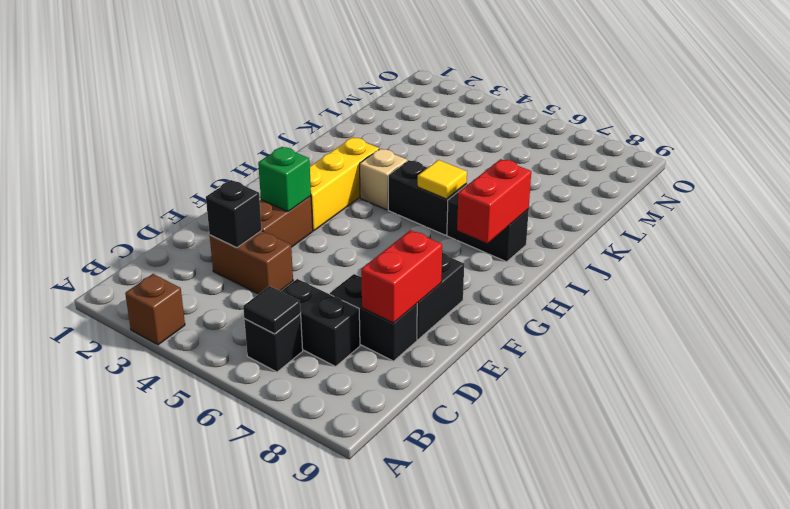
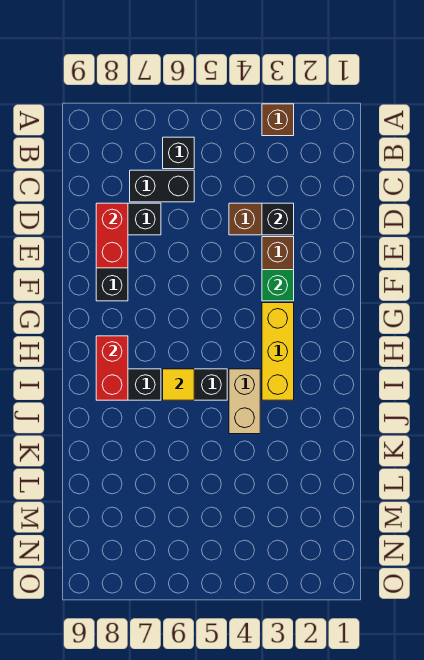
black tile B6 level 2 -> none
tan brick I4 level 1 -> tan brick I4:J4 level 1

